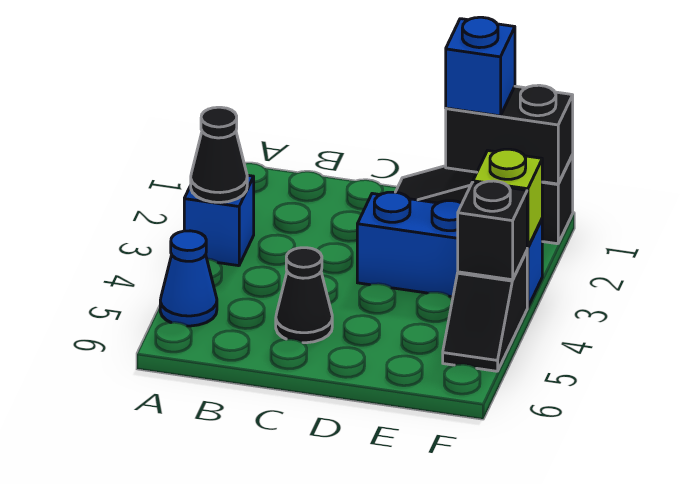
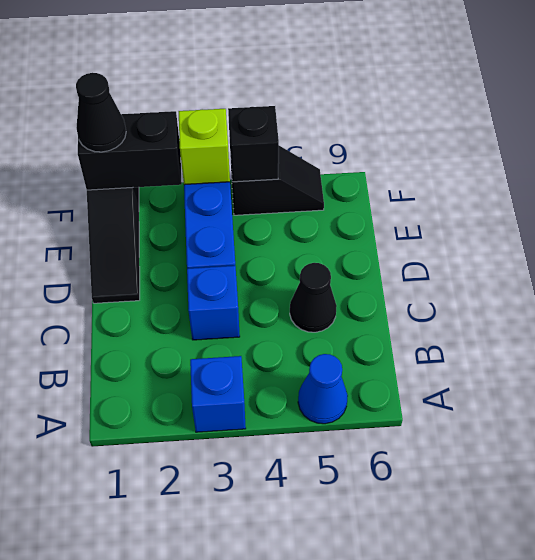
black cone A3 level 2 -> black cone F1 level 3
black brick E1:F1 level 2 -> black brick F1:F2 level 2
blue brick E1 level 3 -> blue brick C3 level 1

